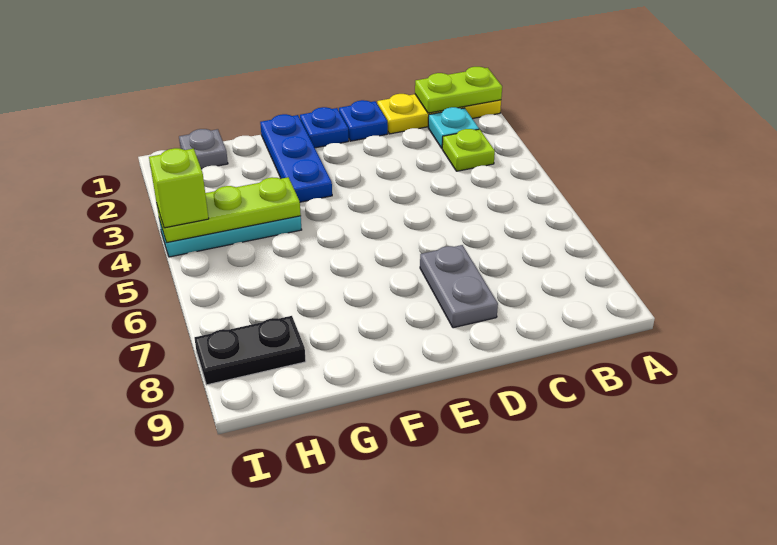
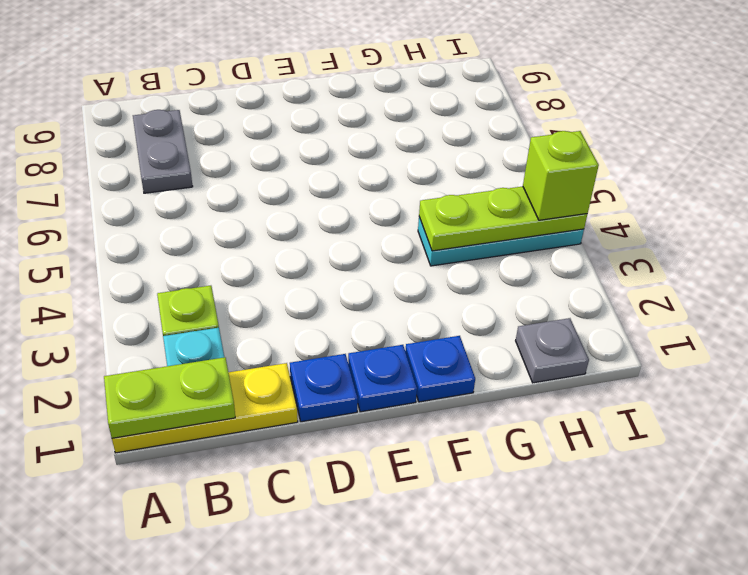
grey plate D7:D8 level 1 -> grey plate B7:B8 level 1
blue plate F1:F3 level 1 -> blue plate F1 level 1
black plate H8:I8 level 1 -> none

